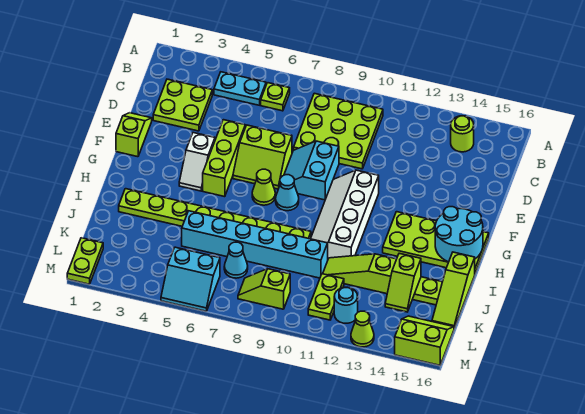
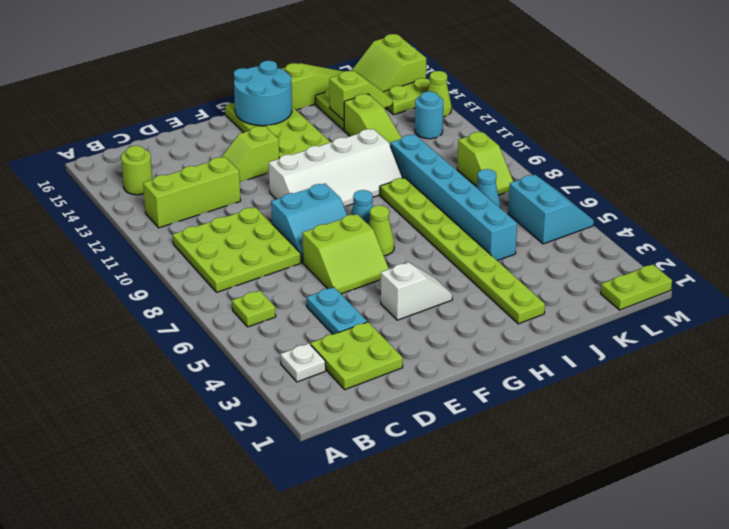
none -> white plate B3 level 1
cyan plate B4:B5 level 1 -> cyan plate D4:D5 level 1
lime slope E1:F1 level 1 top F -> lime slope E13:F13 level 1 top F
lime brick E5:G5 level 1 -> lime brick B12:D12 level 1
lime slope E6:F7 level 1 top E -> lime slope E6:F7 level 1 top 7
lime plate K11:L11 level 1 -> lime plate L14:M14 level 1

